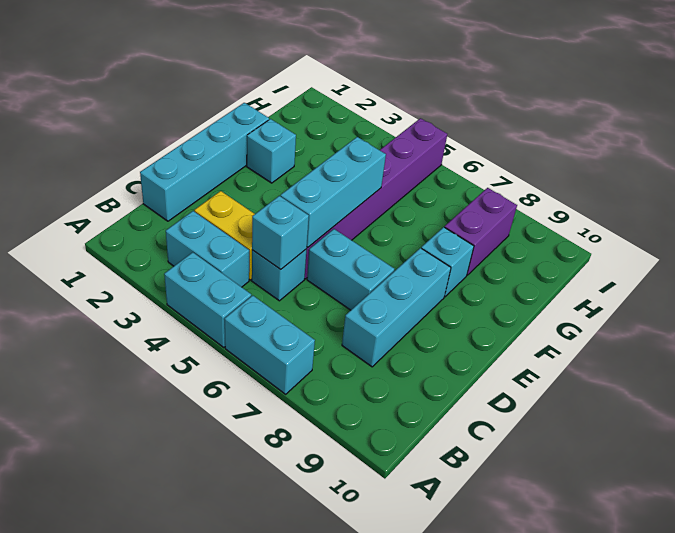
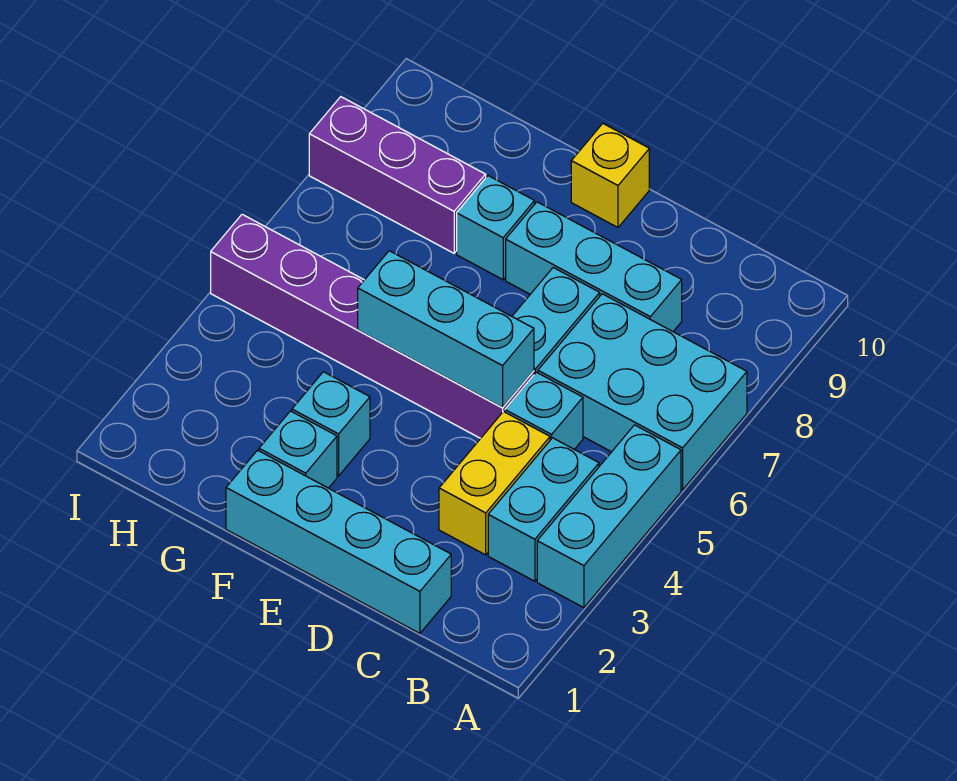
cyan brick A4:A5 level 1 -> cyan brick A3:A5 level 1
cyan brick A6:A7 level 1 -> cyan brick A6:C7 level 1
cyan brick C5 level 2 -> cyan brick F3 level 1
none -> yellow brick E10 level 1
purple brick G8:H8 level 1 -> purple brick G8:I8 level 1

